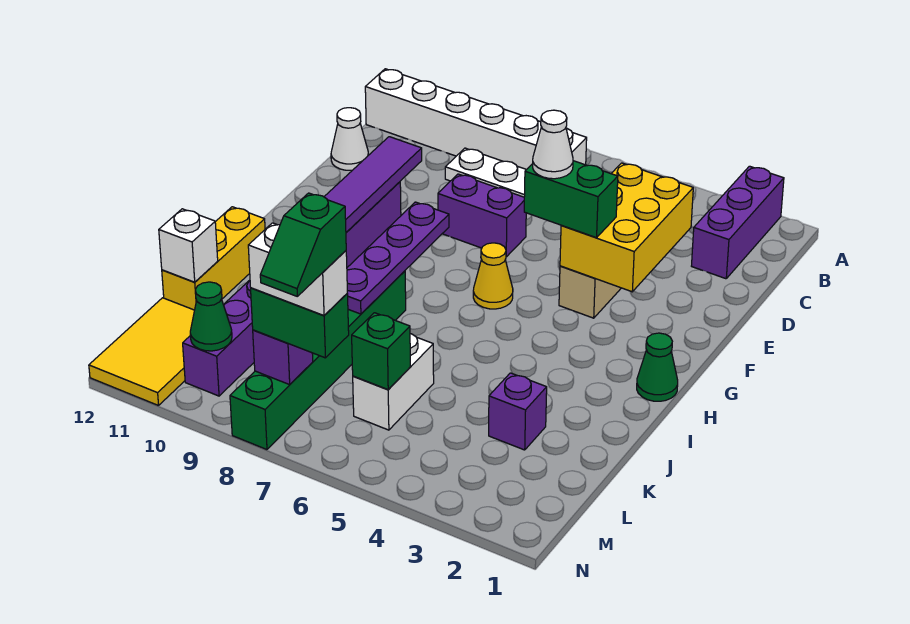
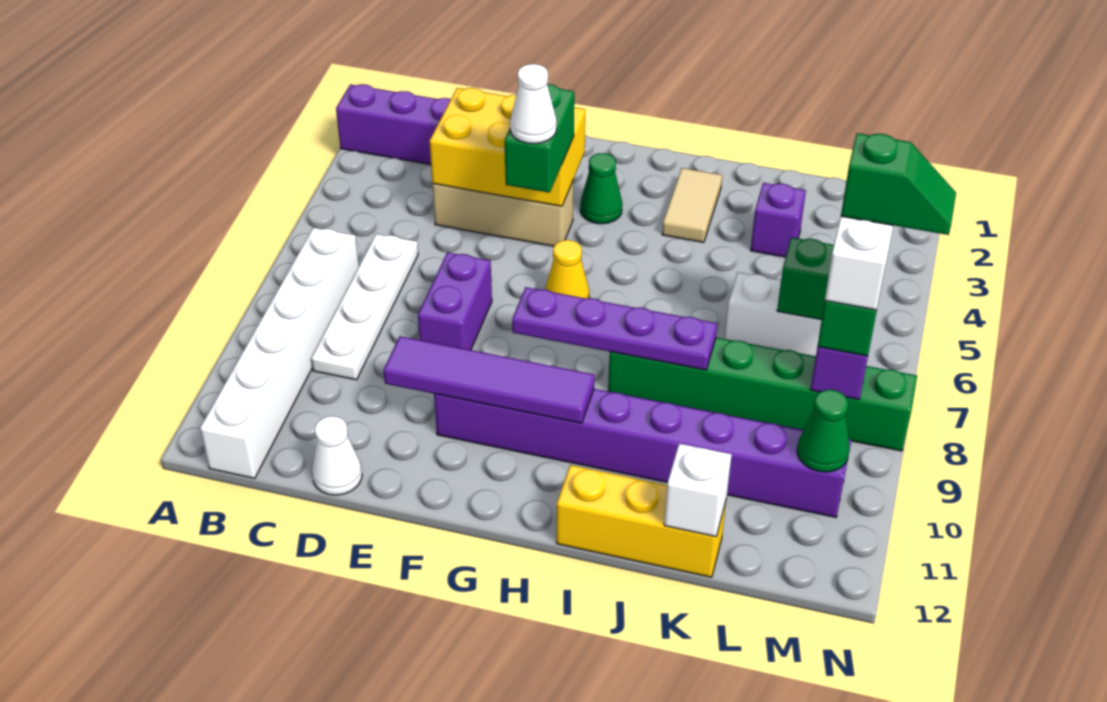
green cone H1 level 1 -> green cone G3 level 1
none -> tan tile I2:I3 level 1
yellow tile L11:N12 level 1 -> none

